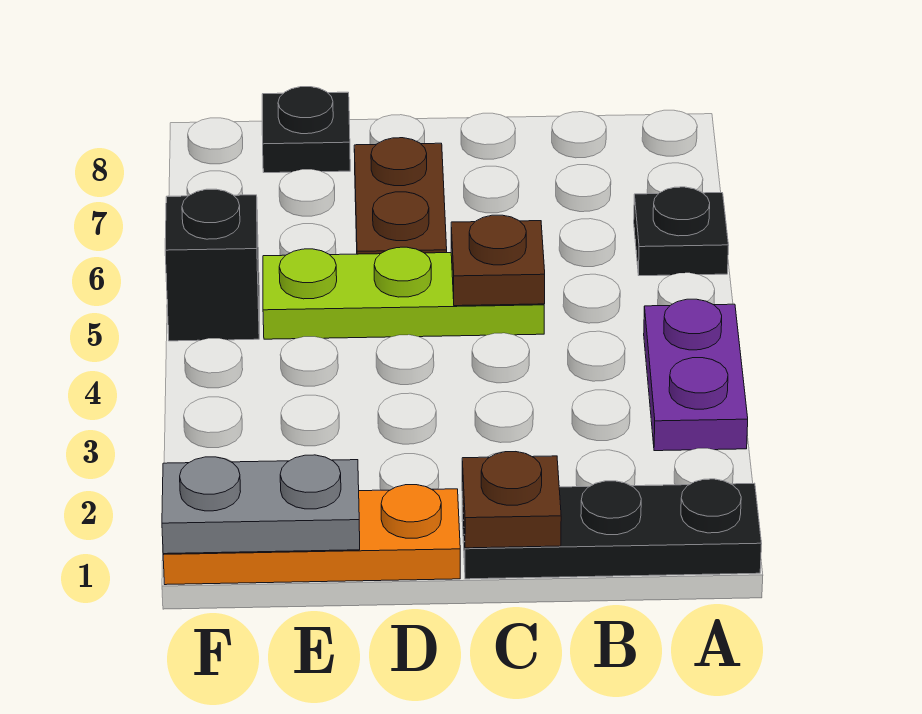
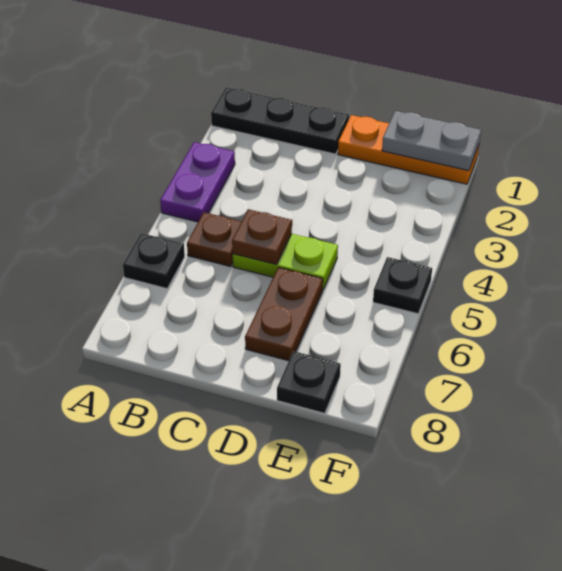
brown plate C1 level 2 -> brown plate B5 level 1
lime plate C5:E5 level 1 -> lime plate C5:D5 level 1
black brick F5 level 1 -> black plate F5 level 1

